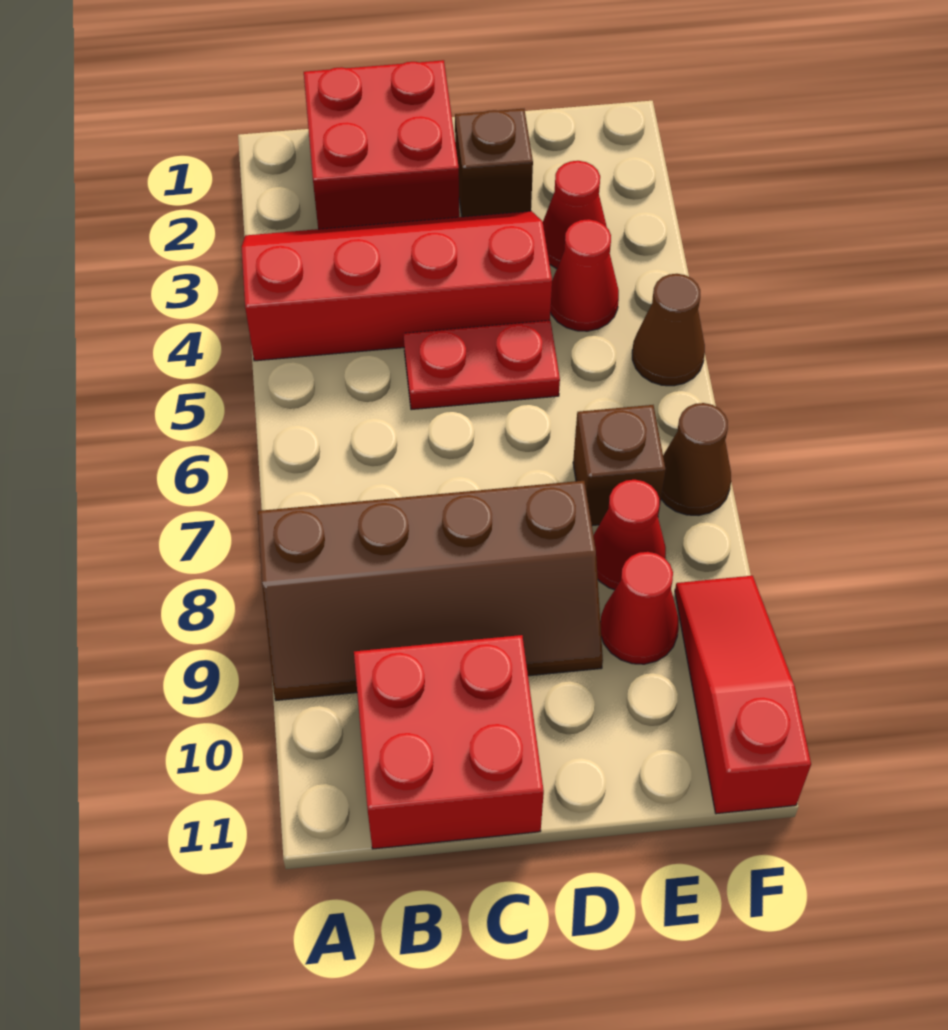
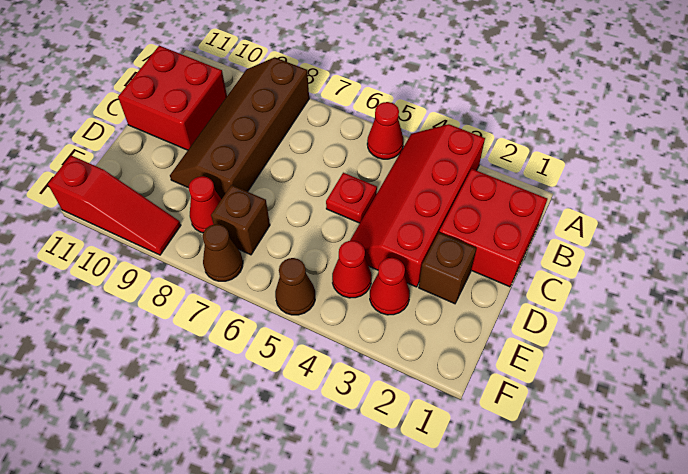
red slope A3:D4 level 1 top 4 -> red slope A3:D4 level 1 top 3
red plate C5:D5 level 1 -> red plate C5 level 1
red cone E9 level 1 -> red cone A5 level 1

